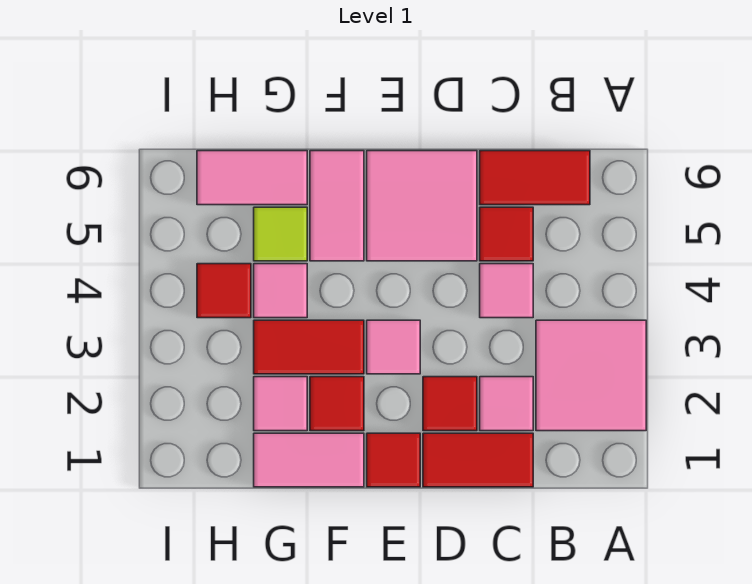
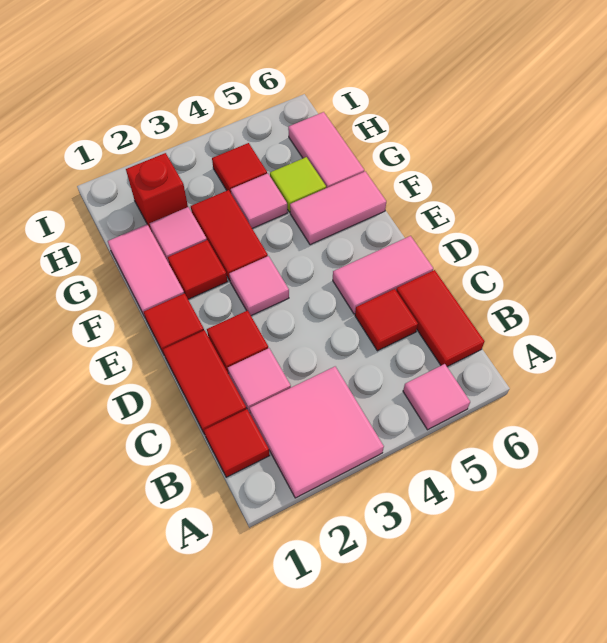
none -> red tile B1 level 1
pink tile C4 level 1 -> pink tile A5 level 1
pink tile D5:E6 level 1 -> pink tile D5:D6 level 1
none -> red brick H2 level 1

